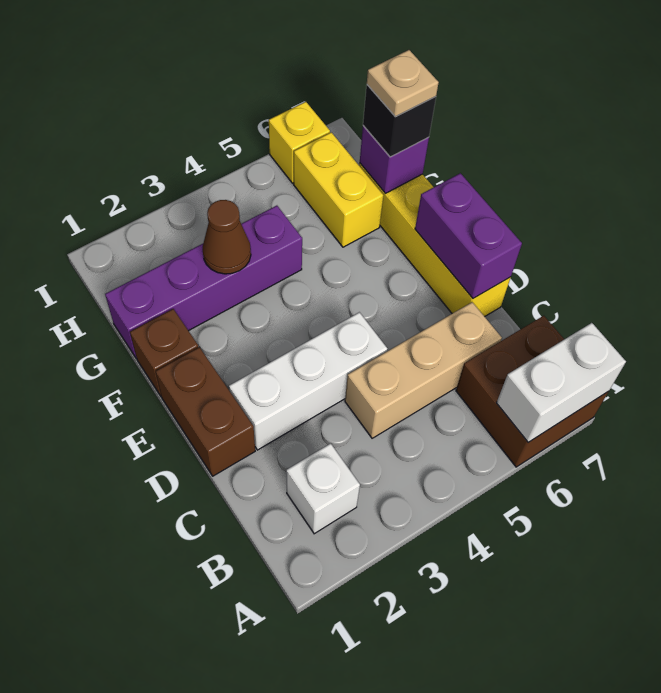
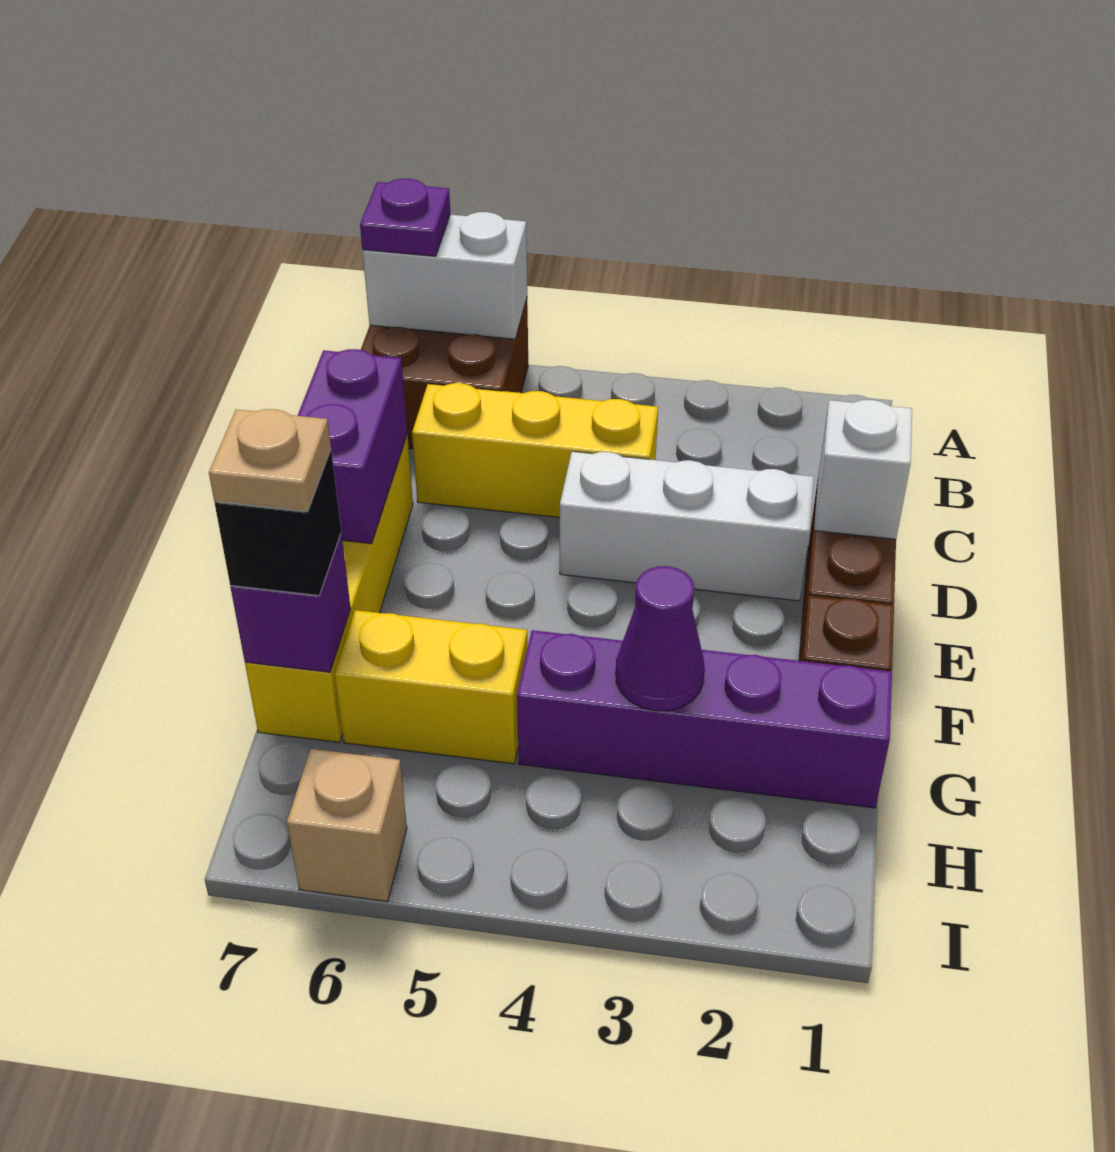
none -> purple plate A7 level 3
white brick B2 level 1 -> white brick D1 level 2
tan brick C4:C6 level 1 -> yellow brick C4:C6 level 1
brown cone G3 level 2 -> purple cone G3 level 2
yellow brick G6:H6 level 1 -> yellow brick G5:G6 level 1
yellow brick I6 level 1 -> tan brick I6 level 1

